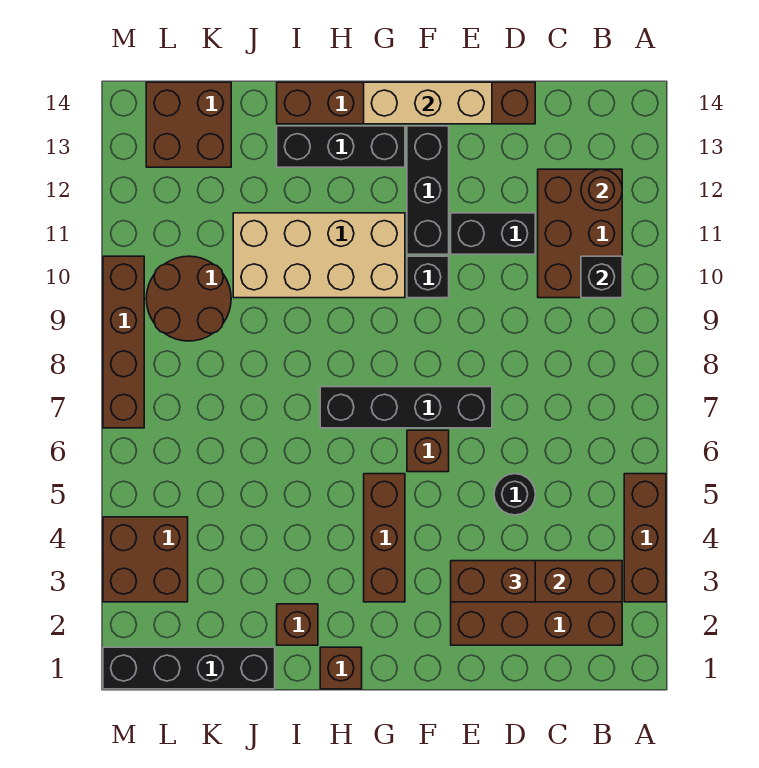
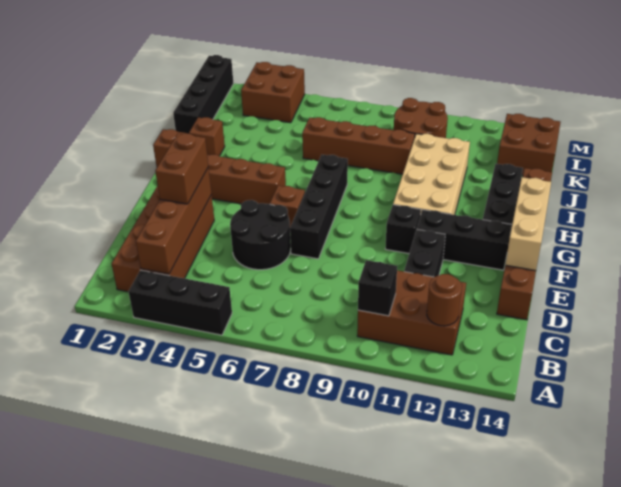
brown brick A3:A5 level 1 -> black brick A3:A5 level 1
black round brick D5 level 1 -> black round brick D5:E6 level 1
brown brick M7:M10 level 1 -> brown brick J6:J9 level 1

